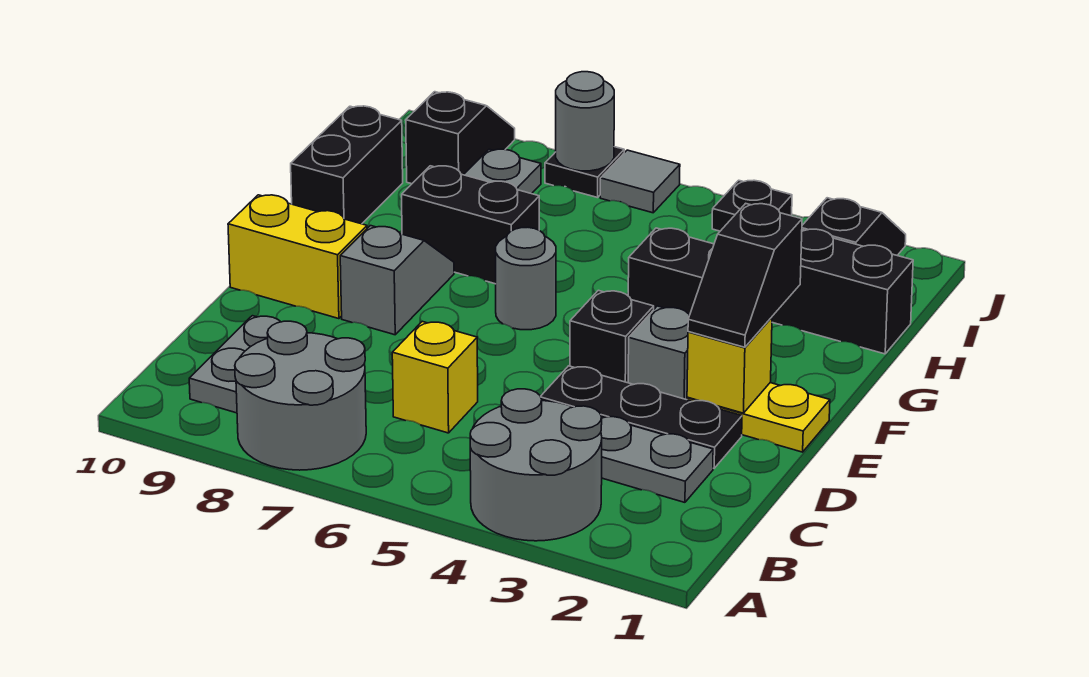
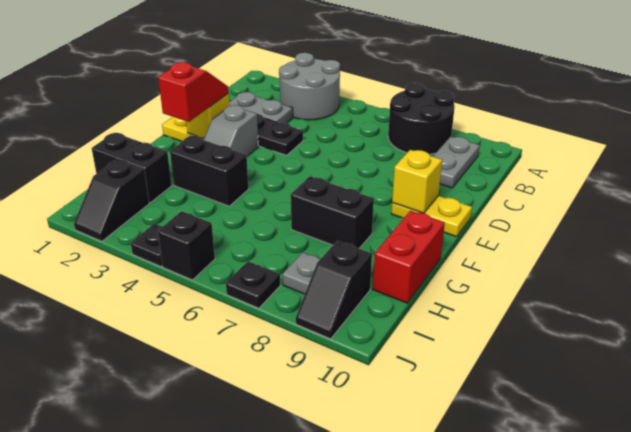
grey round brick A7:B8 level 1 -> black round brick A7:B8 level 1
yellow brick C6 level 1 -> yellow brick E9 level 2
black slope E2:F2 level 3 top F -> red slope E2:F2 level 3 top F
black brick E4 level 1 -> black brick J5 level 1
grey slope E8:F8 level 1 top E -> none
yellow brick E9:E10 level 1 -> yellow plate E9:E10 level 1
grey round brick F6 level 1 -> none
black brick G10:H10 level 1 -> red brick G10:H10 level 1
grey tile J6 level 1 -> none
grey round brick J7 level 2 -> none

